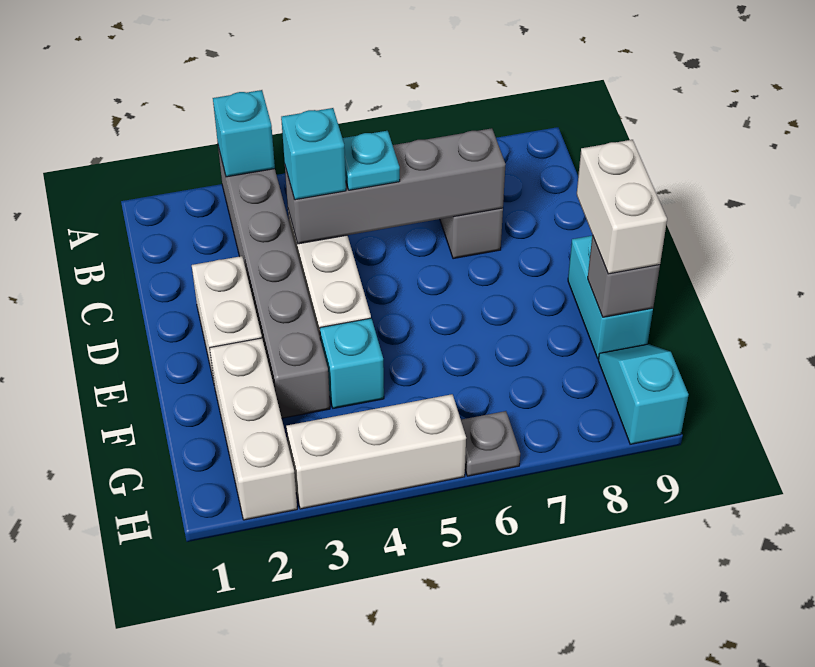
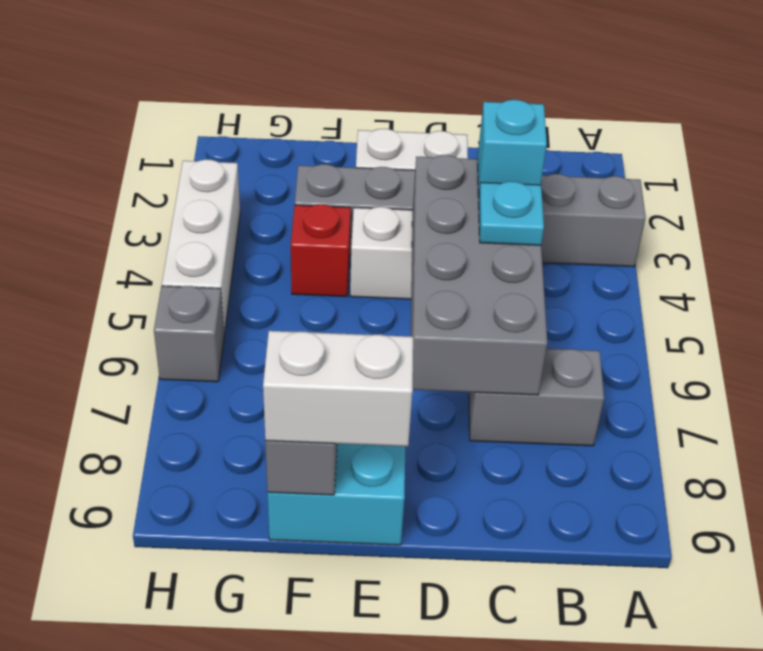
cyan brick A3 level 2 -> none
grey brick C4:C7 level 2 -> grey brick C4:D7 level 2
white brick F2:H2 level 1 -> none
cyan brick F4 level 1 -> red brick F4 level 1
cyan slope G9:H9 level 1 top H -> none
grey plate H6 level 1 -> grey brick H6 level 1

